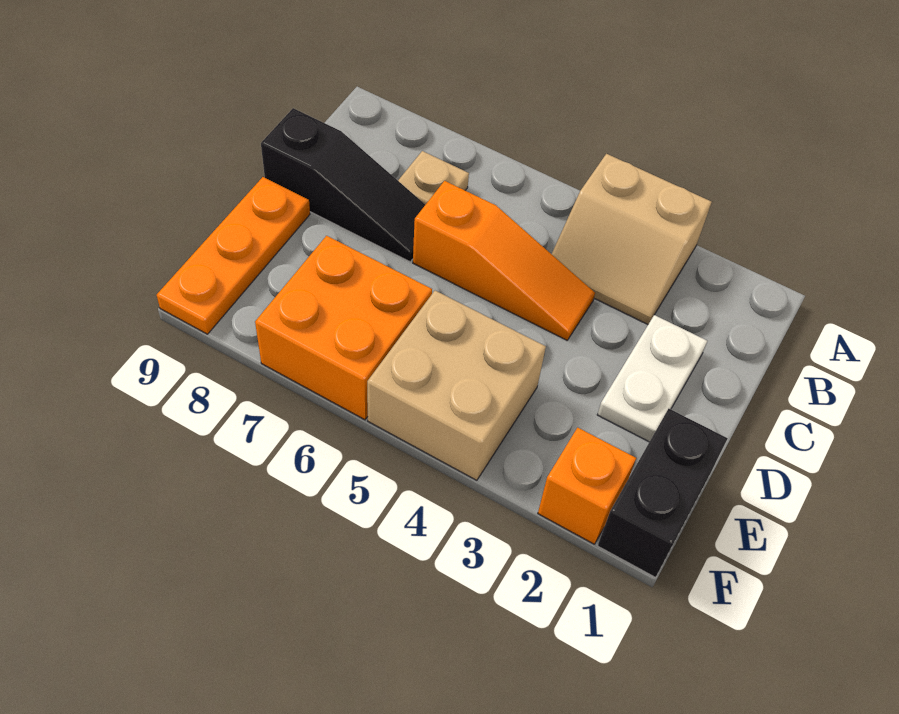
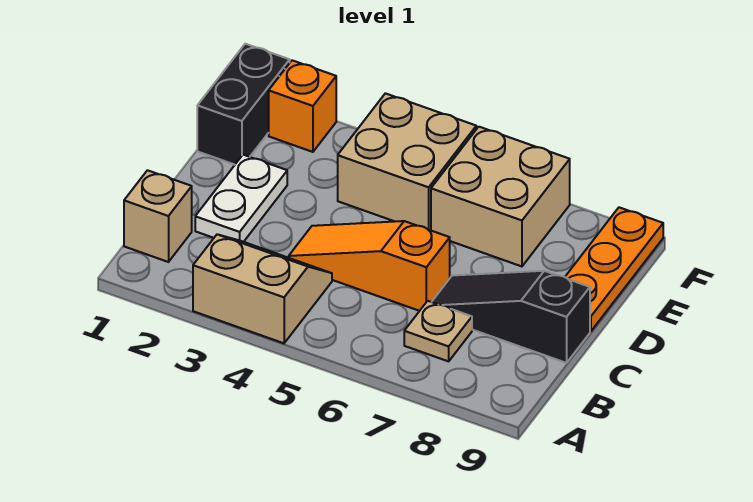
none -> tan brick B1 level 1
orange brick E6:F7 level 1 -> tan brick E6:F7 level 1

